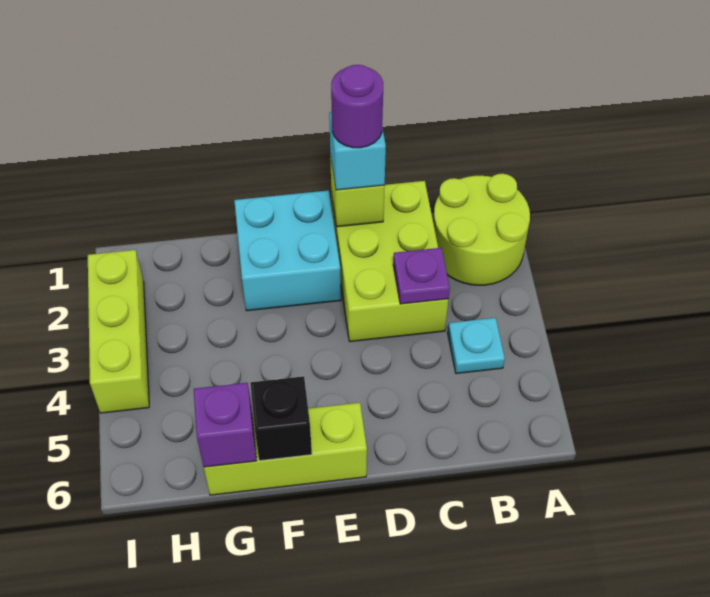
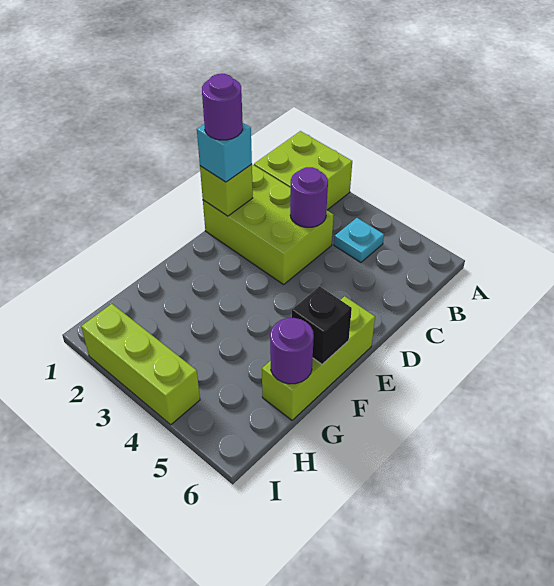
lime round brick A1:B2 level 1 -> lime brick A1:B2 level 1
purple plate C3 level 2 -> purple round brick C3 level 2
cyan brick E1:F2 level 1 -> none
purple brick G6 level 2 -> purple round brick G6 level 2

